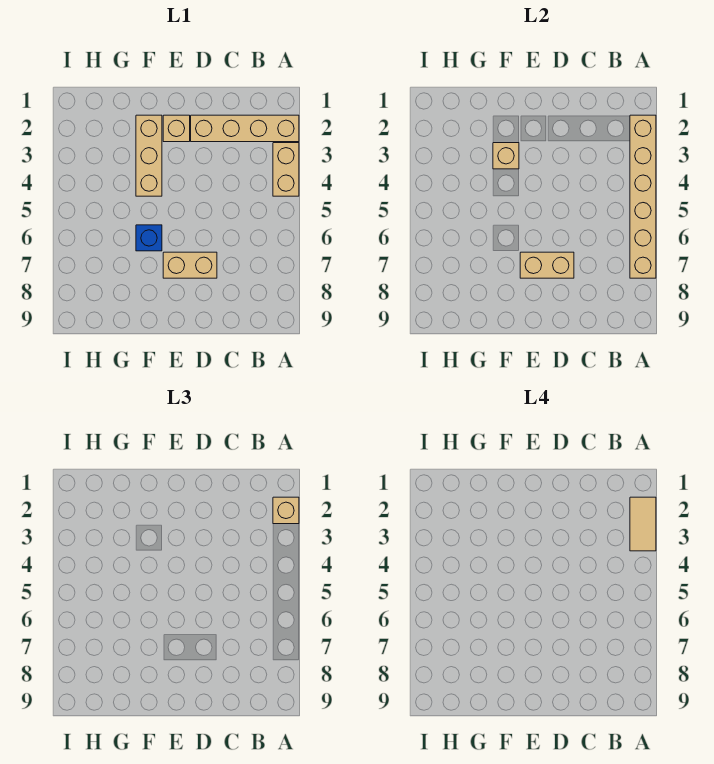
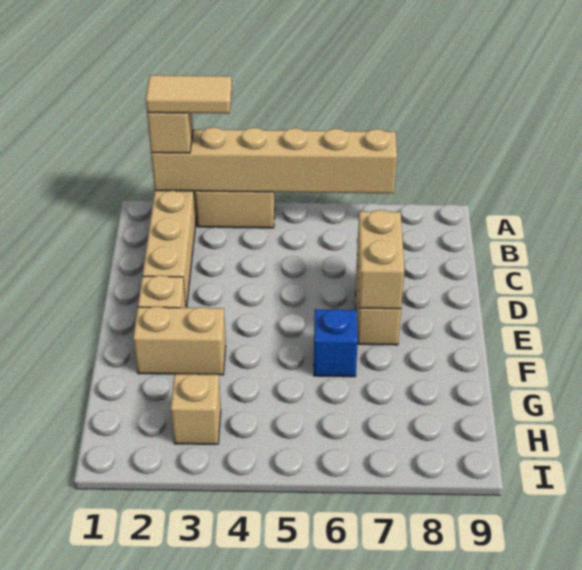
tan brick F2:F4 level 1 -> tan brick F2:F3 level 1
tan brick F3 level 2 -> tan brick H3 level 1

